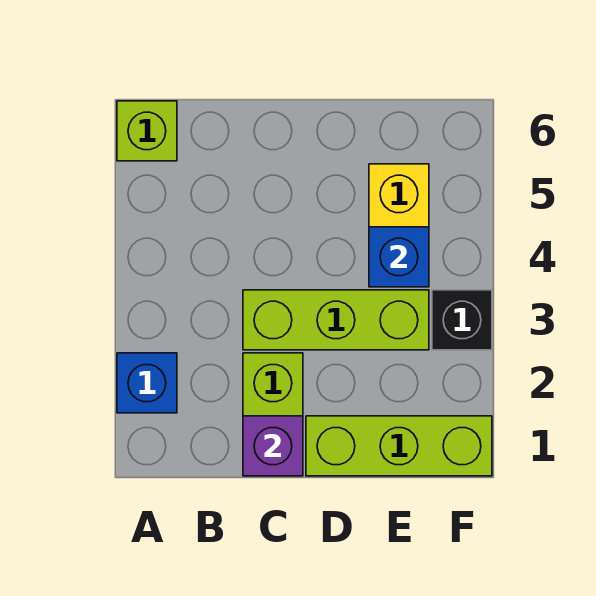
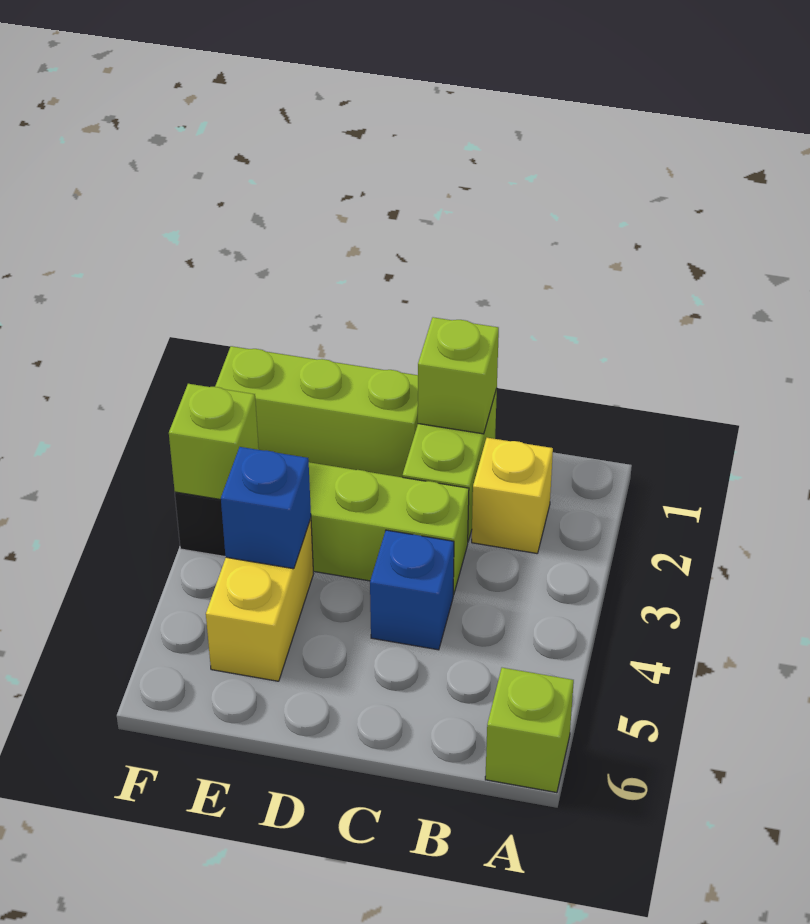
blue brick A2 level 1 -> blue brick C4 level 1
none -> yellow brick B2 level 1
purple brick C1 level 2 -> lime brick C1 level 2
none -> lime brick F3 level 2

